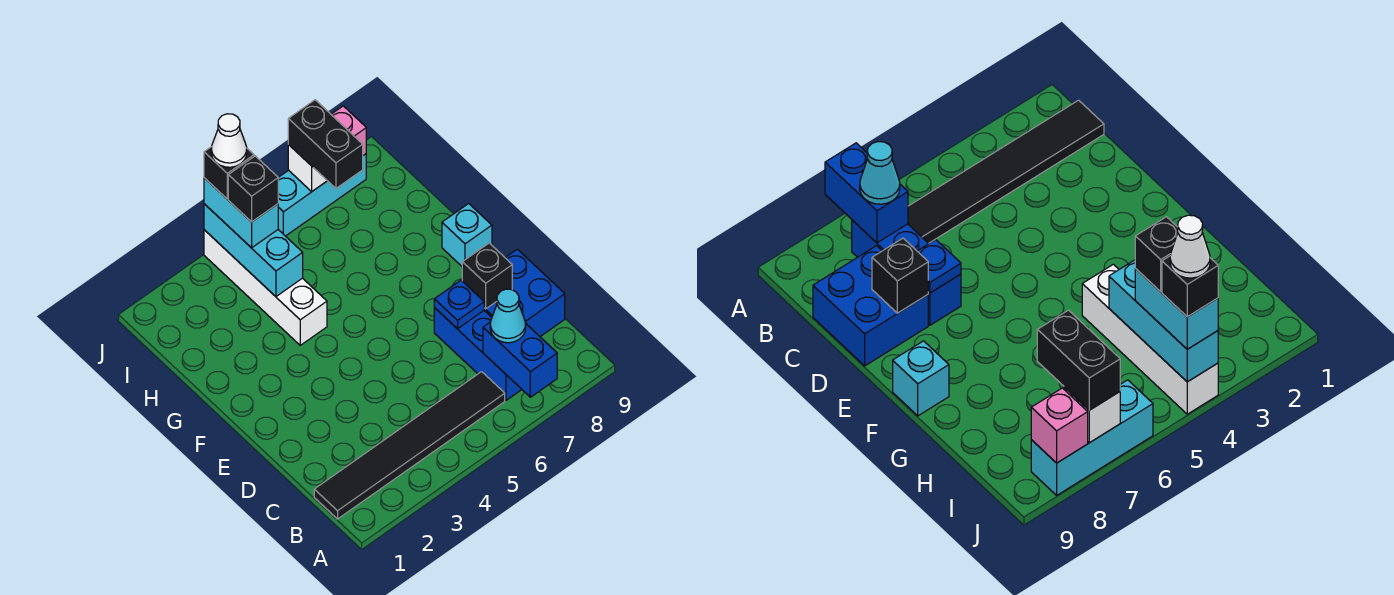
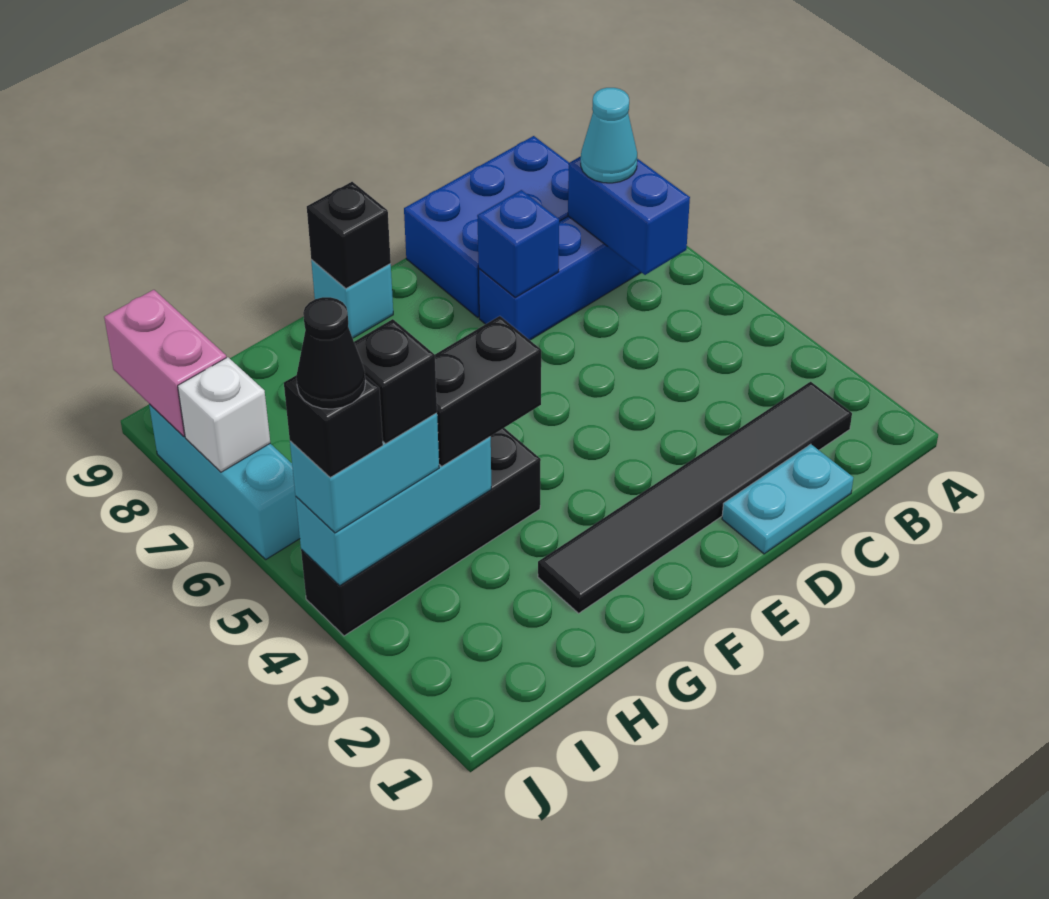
blue brick A7:B7 level 2 -> blue brick B6:B7 level 2
black tile B1:B6 level 1 -> black tile B2:G2 level 1
none -> cyan plate C1:D1 level 1
blue brick C8:D9 level 1 -> blue brick B8:D9 level 1
blue plate D7 level 2 -> blue brick D7 level 2
black brick D8 level 2 -> black brick F9 level 2
white brick G4:J4 level 1 -> black brick G4:J4 level 1
black brick I7:J7 level 3 -> black brick G4:H4 level 3
white cone J4 level 5 -> black cone J4 level 5
pink brick J8 level 2 -> pink brick J8:J9 level 2

